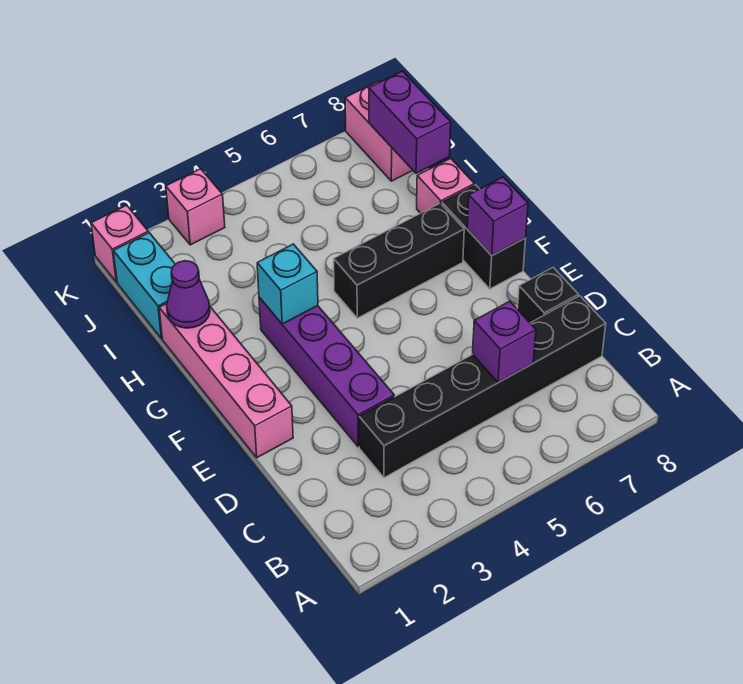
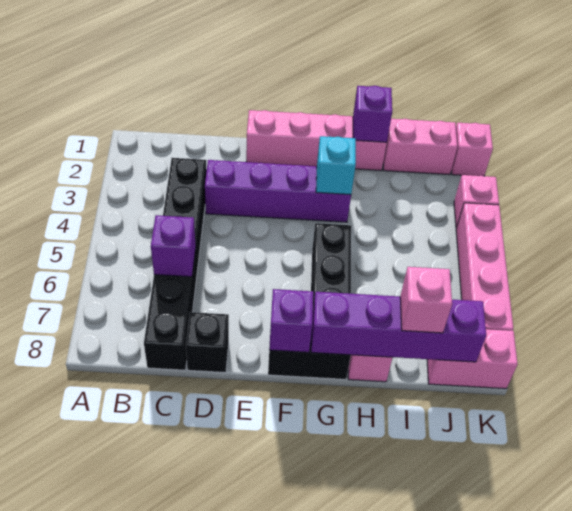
purple cone H1 level 2 -> purple brick H1 level 2
cyan brick I1:J1 level 1 -> pink brick I1:J1 level 1
purple brick I8:J8 level 2 -> purple brick G8:J8 level 2
none -> pink brick I8 level 3
none -> pink brick K4:K7 level 1

